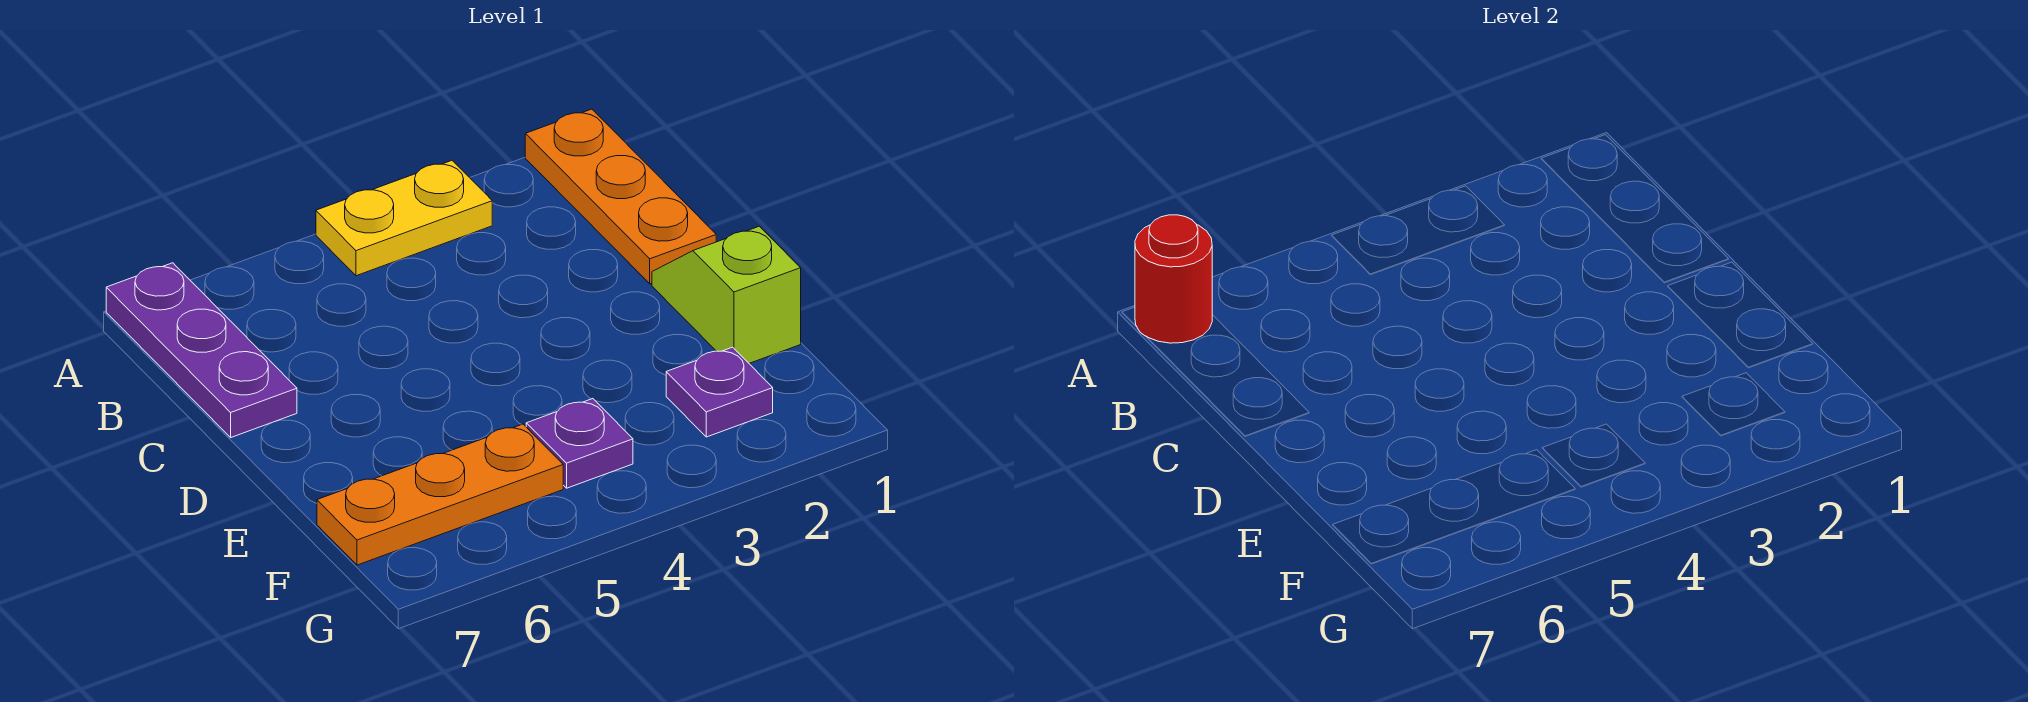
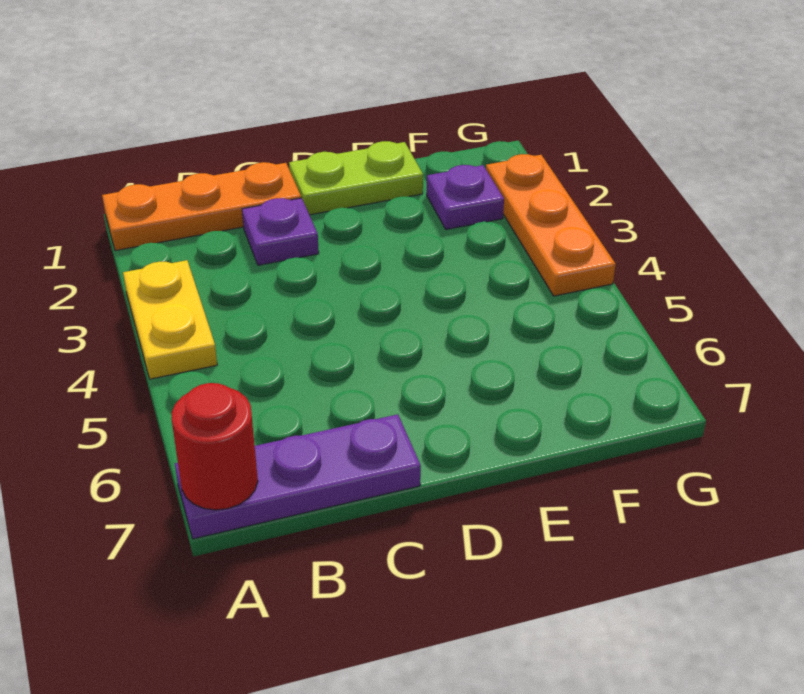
lime slope D1:E1 level 1 top E -> lime plate D1:E1 level 1
purple plate F4 level 1 -> purple plate C2 level 1
orange plate F5:F7 level 1 -> orange plate G2:G4 level 1

